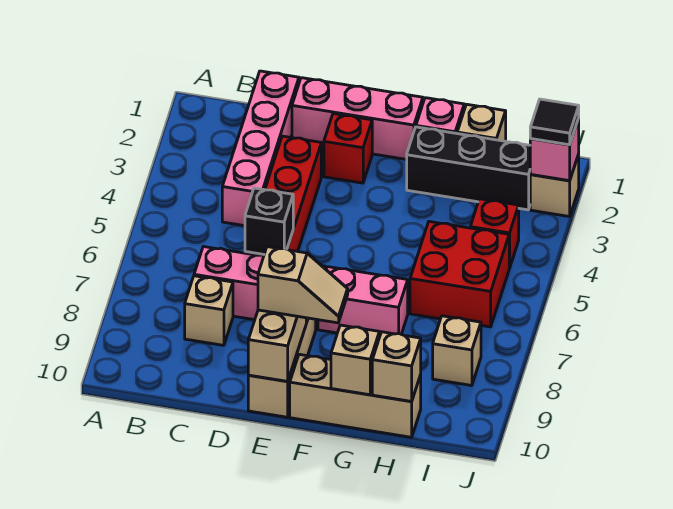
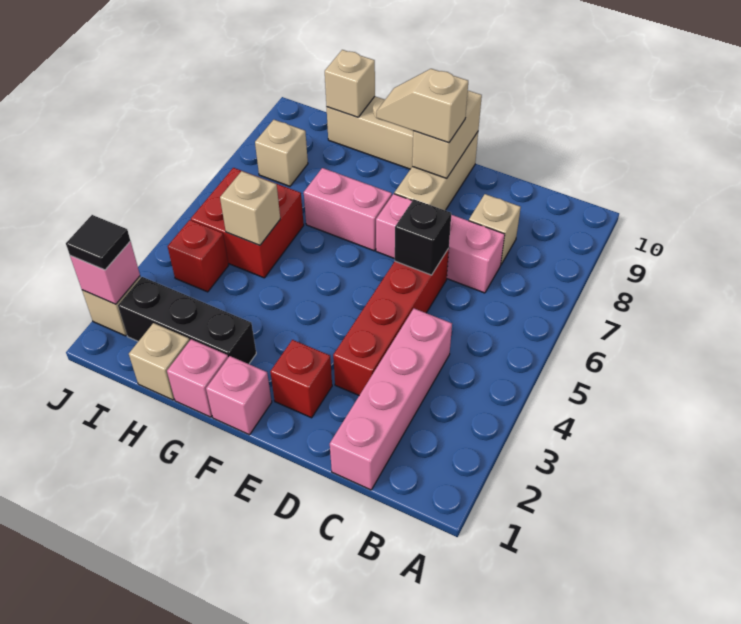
pink brick D1:F1 level 1 -> pink brick F1 level 1
tan brick G10 level 2 -> tan brick H5 level 2

